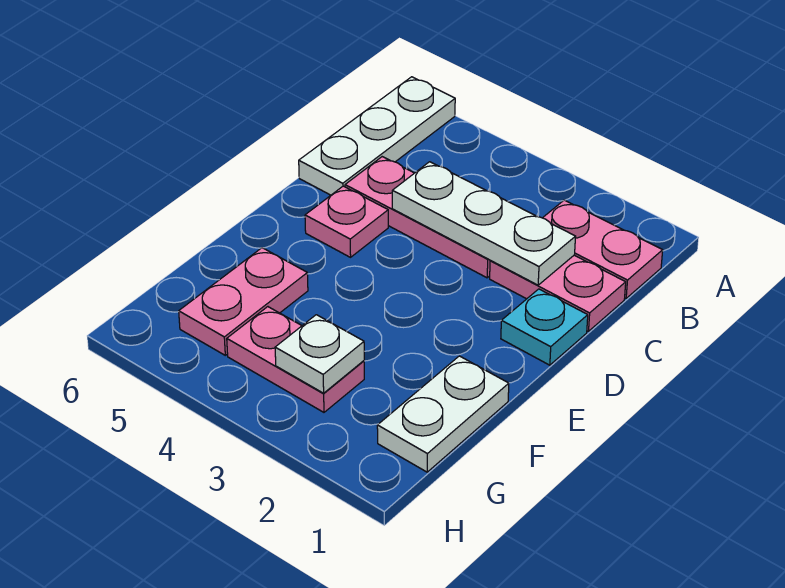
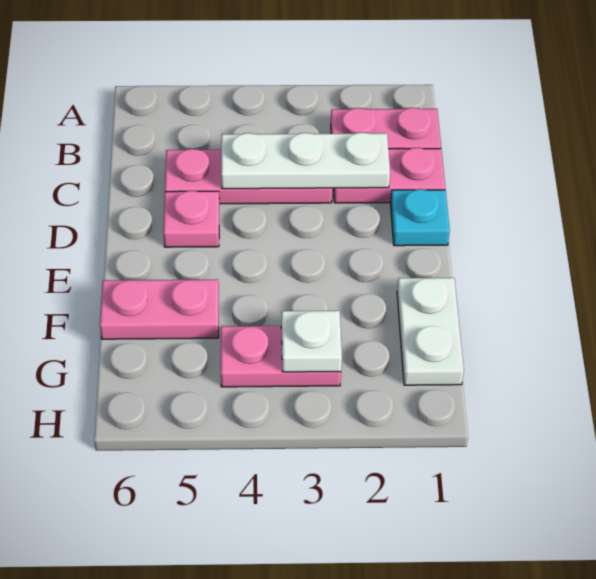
white plate A6:C6 level 1 -> none
pink plate F5:G5 level 1 -> pink plate F5:F6 level 1

